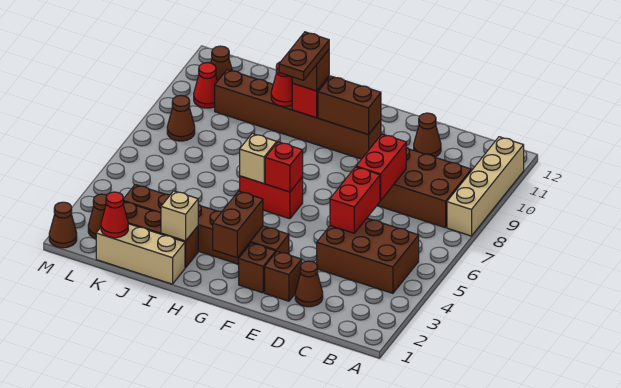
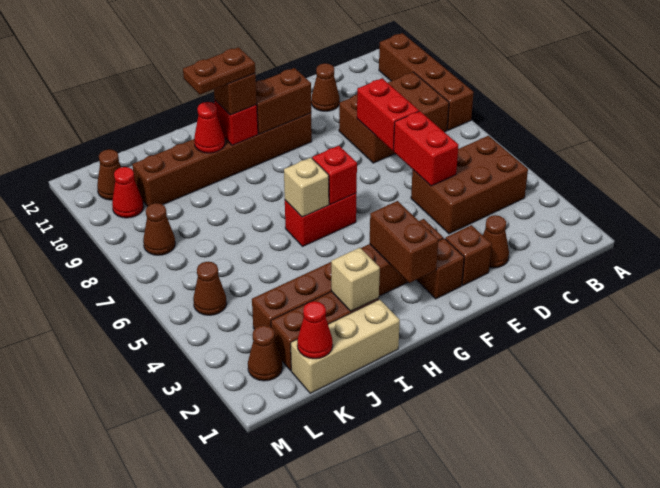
tan brick A8:A11 level 1 -> brown brick A8:A11 level 1
brown plate H9:H10 level 4 -> brown plate H10:I10 level 4
brown cone M1 level 1 -> brown cone L5 level 1

